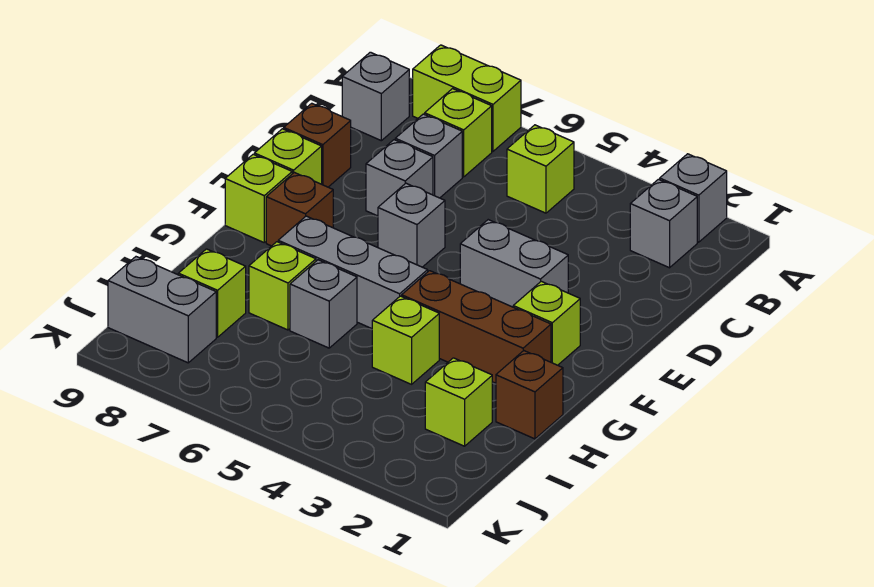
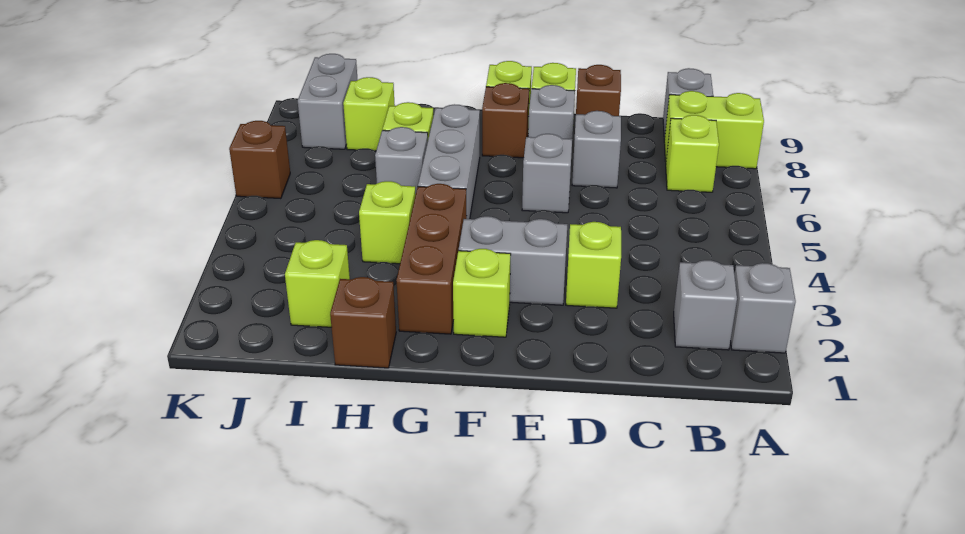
lime brick A7:A8 level 1 -> lime brick A8:B8 level 1
lime brick B5 level 1 -> lime brick D3 level 1
grey brick C7 level 1 -> grey brick E8 level 1
grey brick E3:E4 level 1 -> grey brick E3:F3 level 1
none -> brown brick K6 level 1

